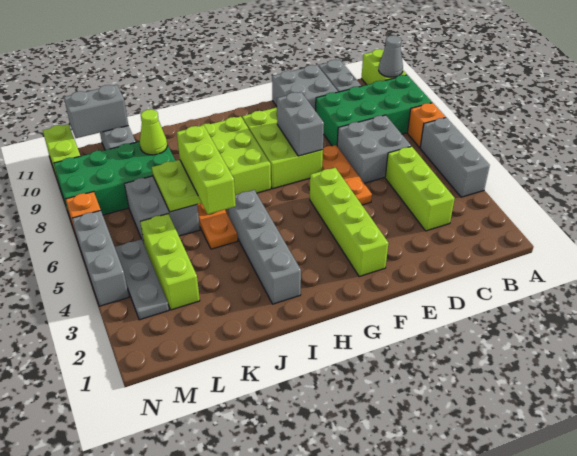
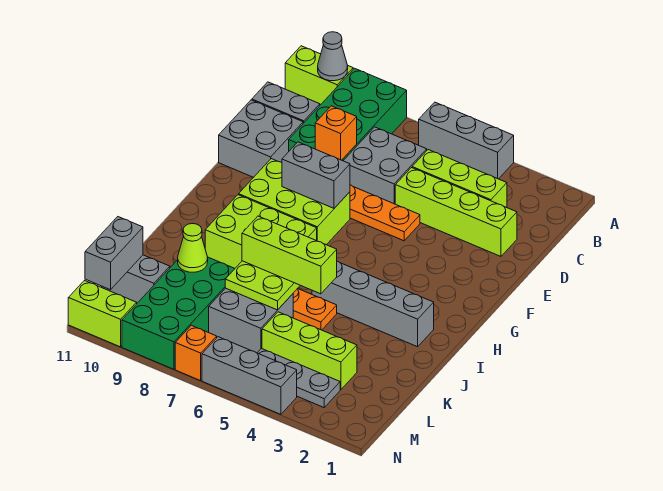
orange brick A7 level 1 -> orange brick D8 level 2
lime brick F2:F5 level 1 -> lime brick D2:D5 level 1

